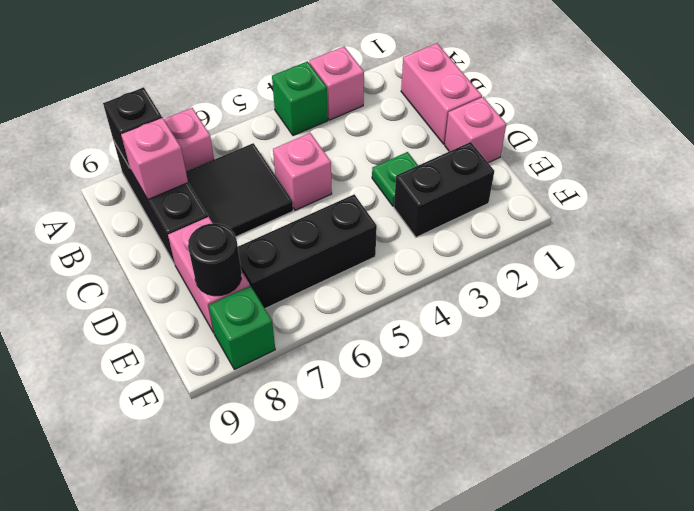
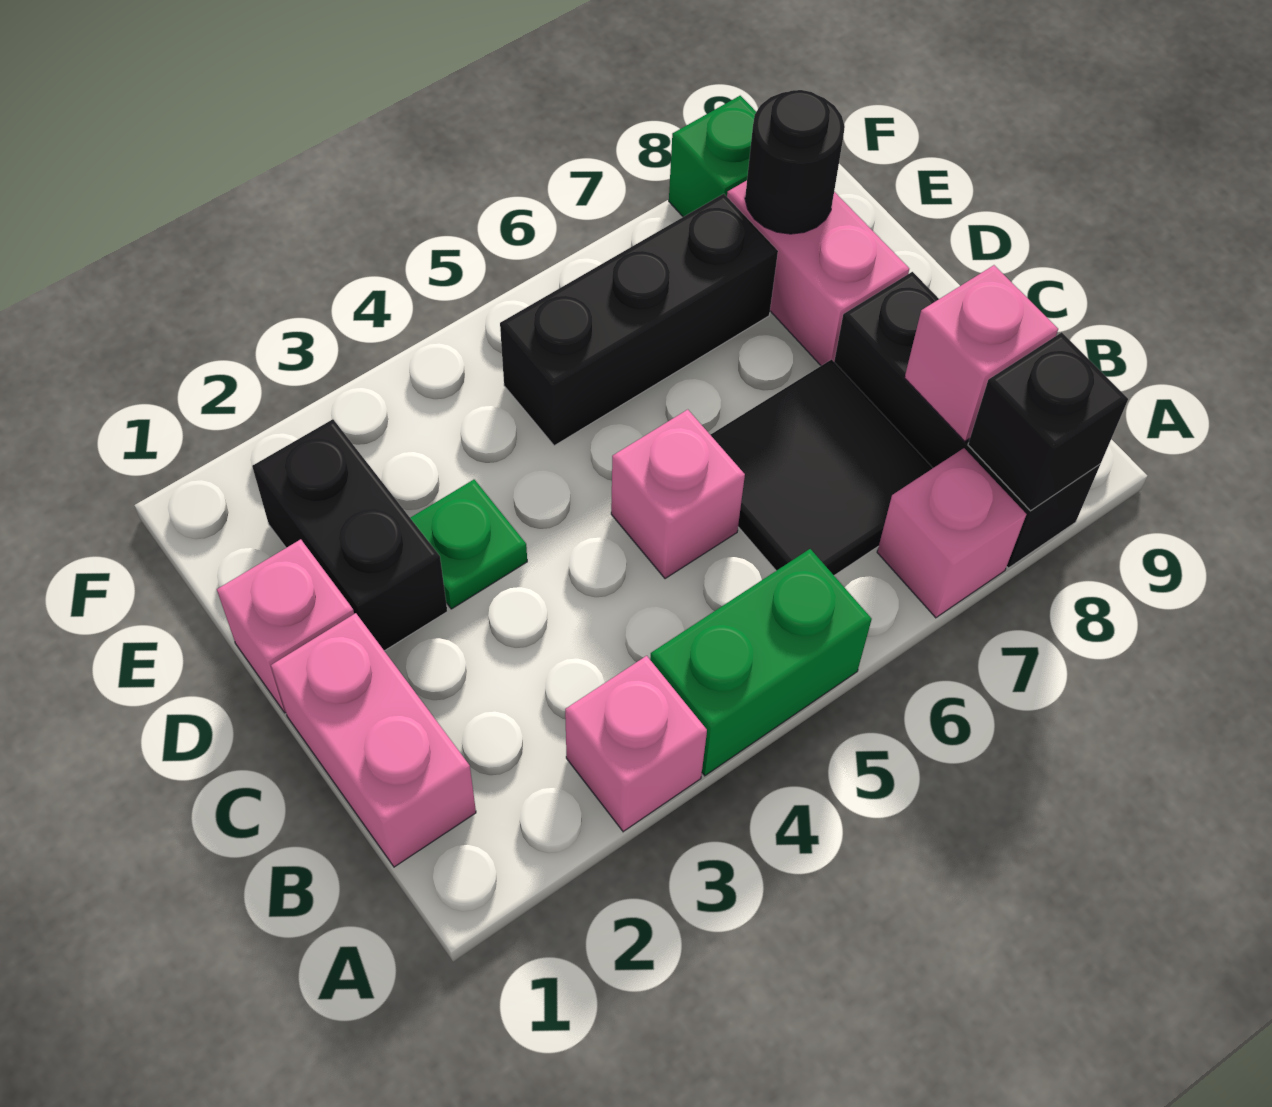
green brick A4 level 1 -> green brick A4:A5 level 1
black brick E2:E3 level 1 -> black brick D2:E2 level 1

